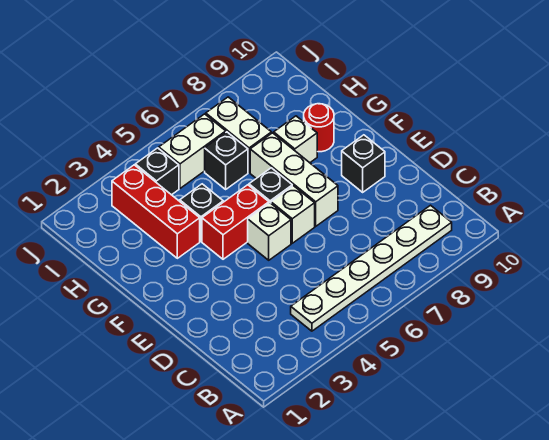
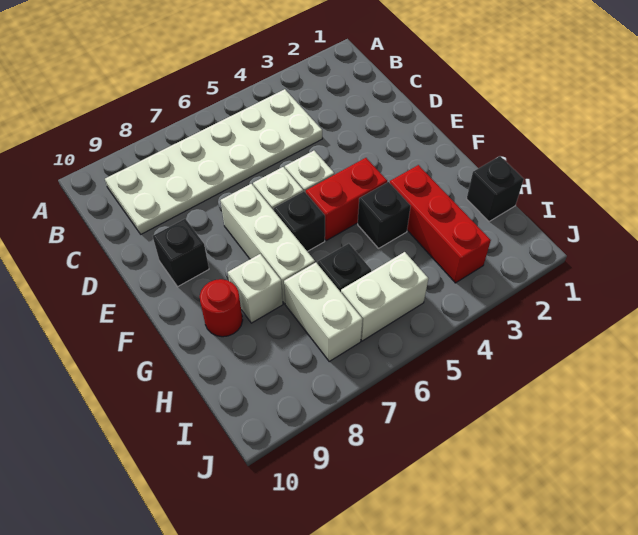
white plate B4:B9 level 1 -> white plate B4:C9 level 1
black brick I4 level 1 -> black brick H1 level 1

